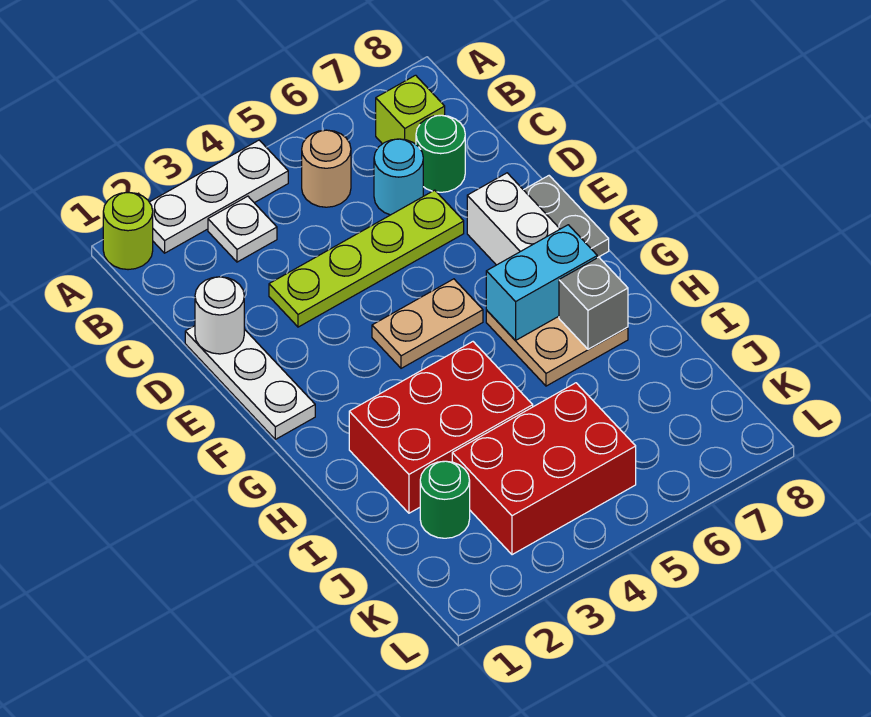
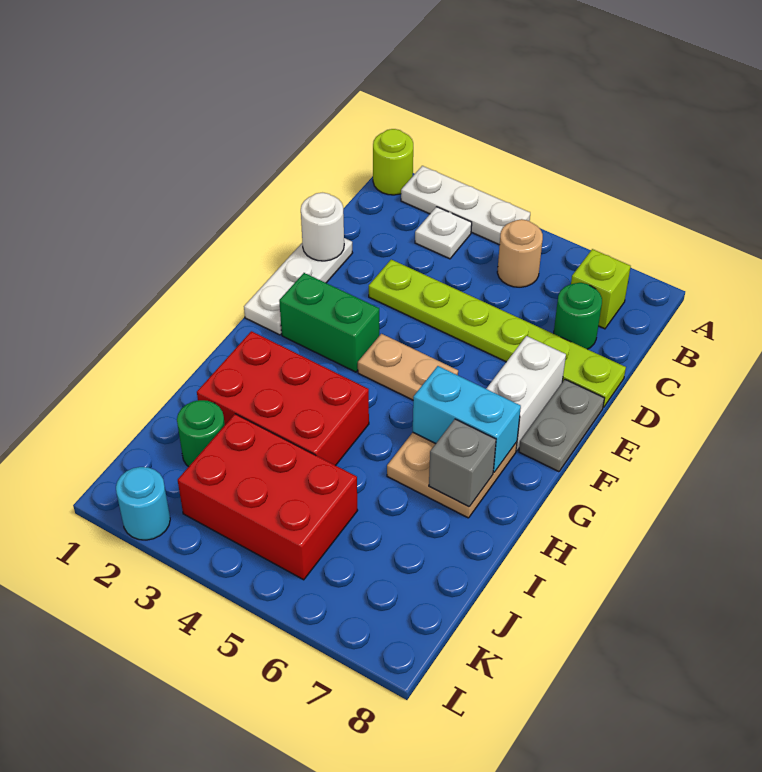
cyan round brick C6 level 1 -> cyan round brick L2 level 1
lime plate D3:D6 level 1 -> lime plate D3:D8 level 1
none -> green brick F2:F3 level 1

